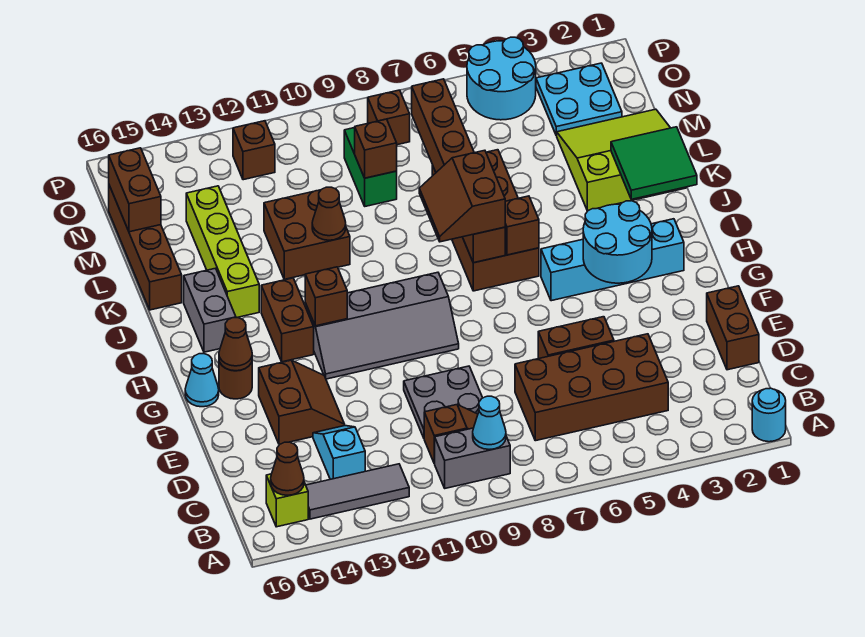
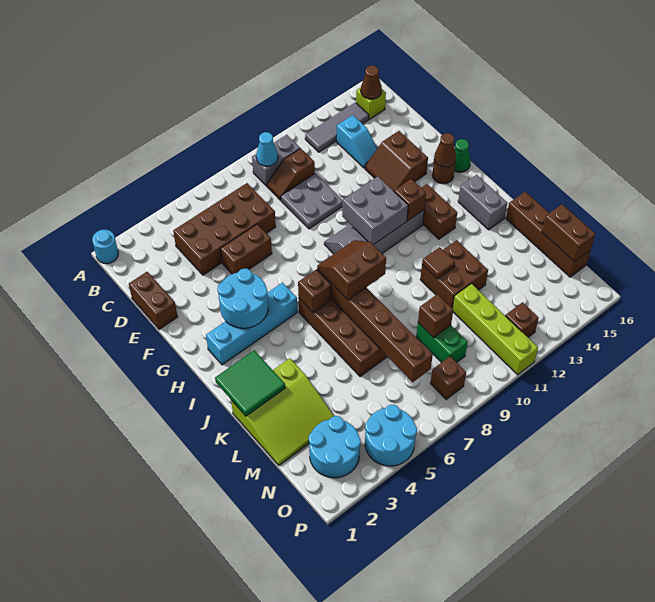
none -> grey brick G10:H11 level 2
cyan cone G16 level 1 -> green cone G16 level 1
brown slope I7:J8 level 3 top 7 -> brown slope I7:J8 level 3 top J
lime brick J14:M14 level 1 -> lime brick M11:P11 level 1
brown cone K11 level 2 -> brown tile K11 level 2
cyan plate N2:O3 level 1 -> cyan round brick N2:O3 level 1

